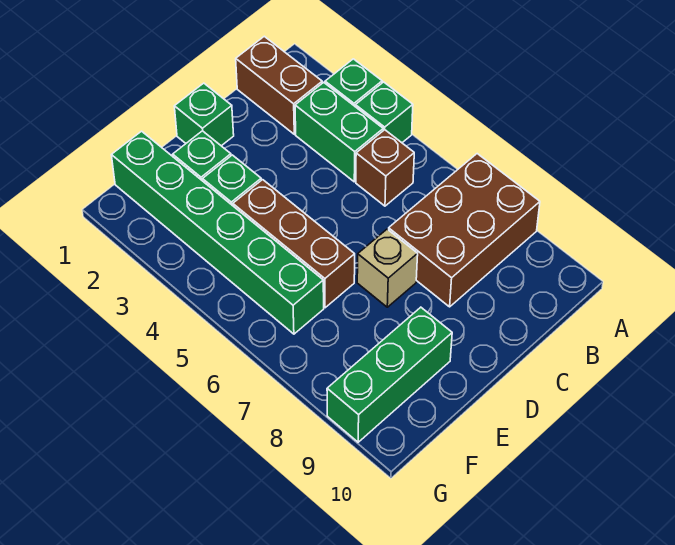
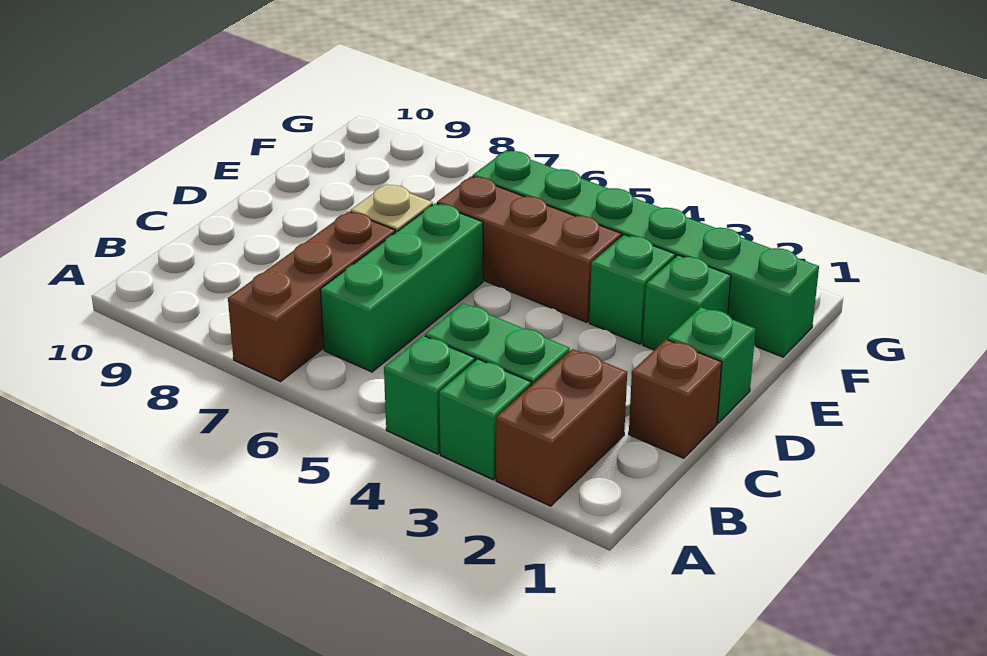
brown brick A7:C8 level 1 -> brown brick A7:C7 level 1
brown brick B1:B2 level 1 -> brown brick A2:B2 level 1
brown brick B5 level 1 -> brown brick C1 level 1
green brick E9:G9 level 1 -> green brick B6:D6 level 1

